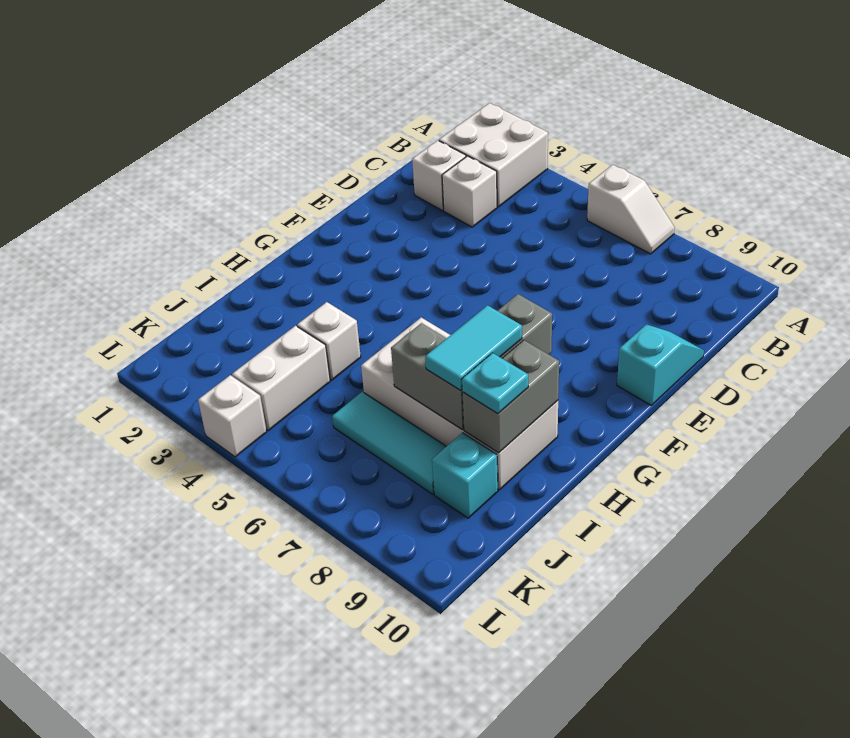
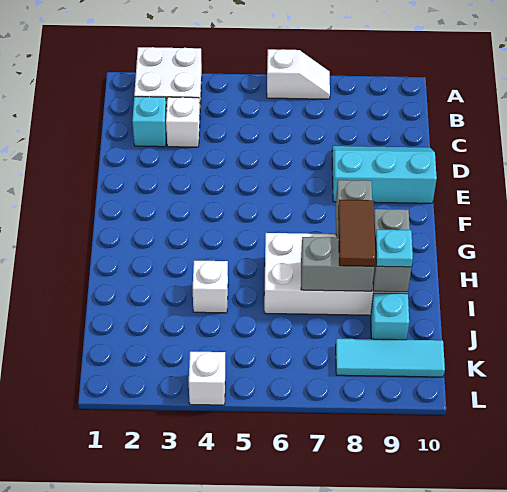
white brick C2 level 1 -> cyan brick C2 level 1
cyan slope D10:E10 level 1 top E -> cyan slope D8:E10 level 1 top E
cyan tile H8:I8 level 3 -> brown tile H8:I8 level 3
white brick J4:K4 level 1 -> none
cyan tile J6:J8 level 1 -> cyan tile K8:K10 level 1

